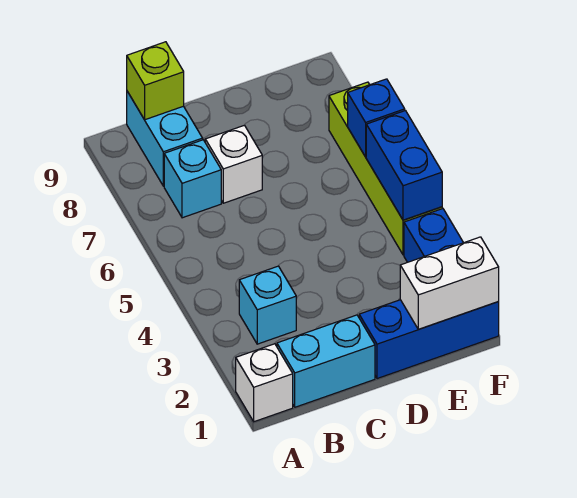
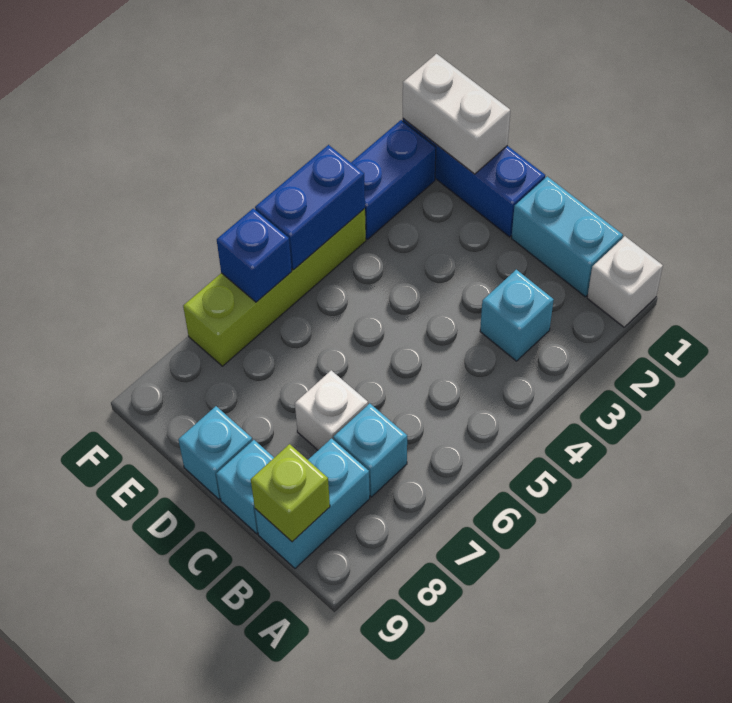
none -> cyan brick C9 level 1
none -> cyan brick D9 level 1

